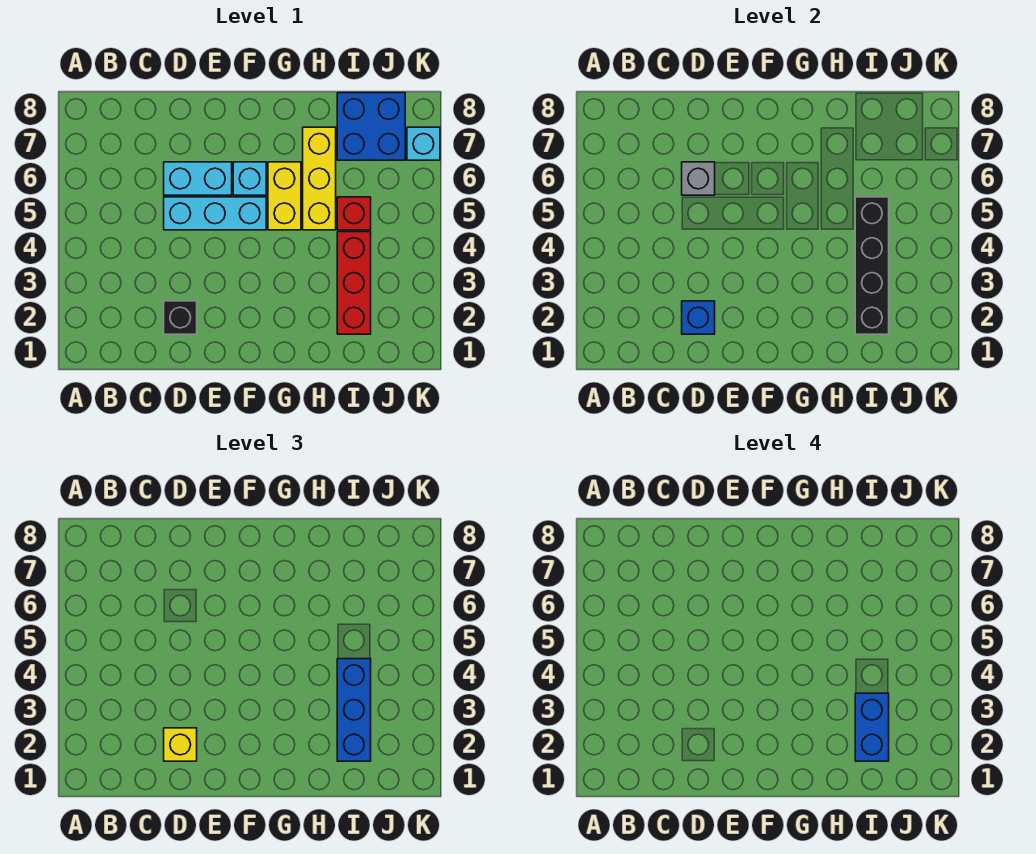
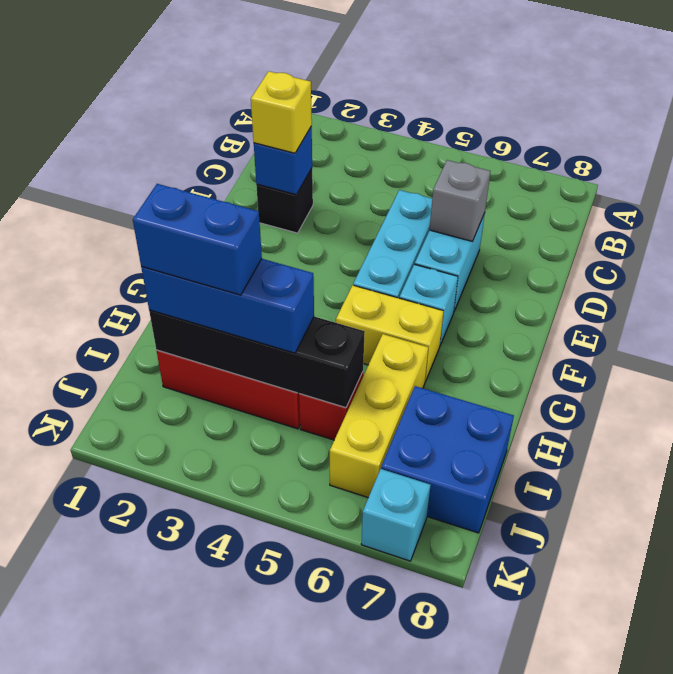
yellow brick H5:H7 level 1 -> yellow brick H6:J6 level 1

